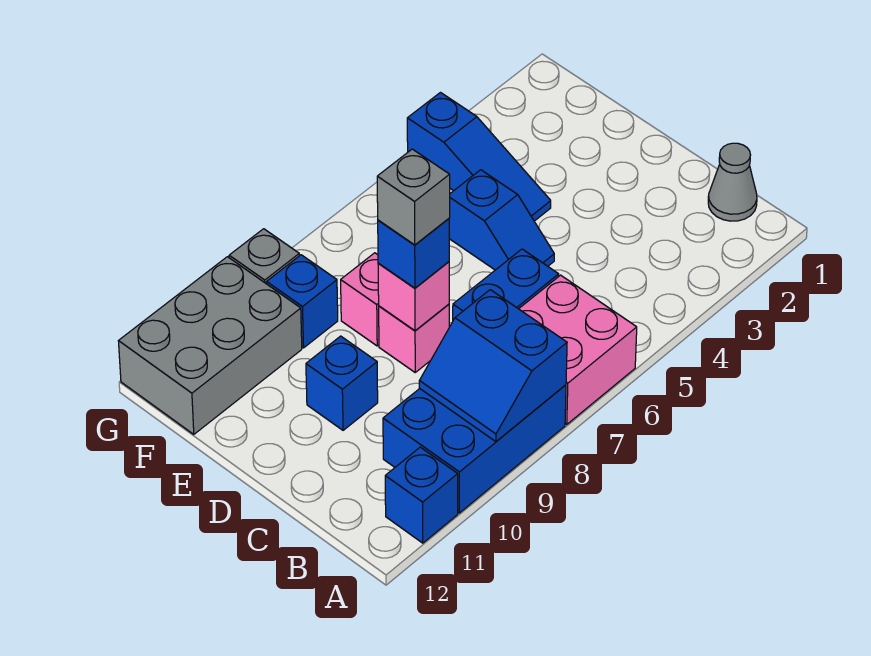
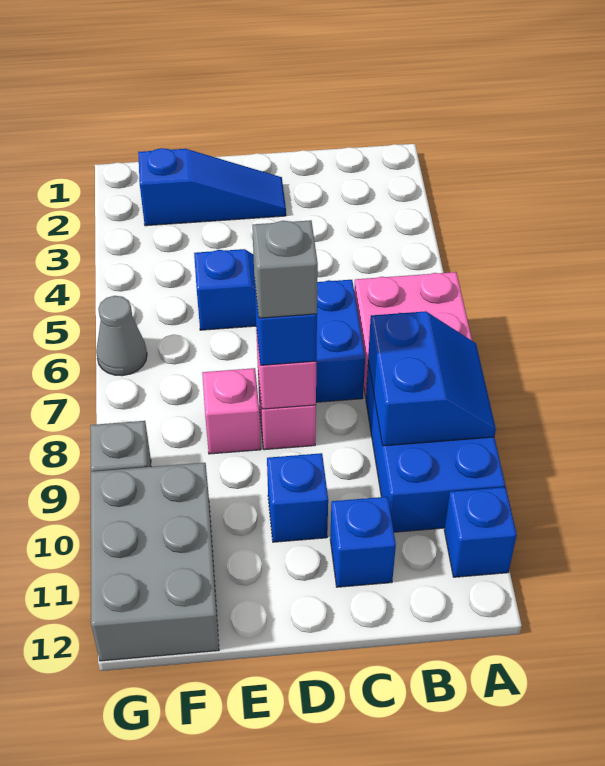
blue slope A8:B9 level 2 top 8 -> blue slope A8:B9 level 2 top B
grey cone B1 level 1 -> grey cone G6 level 1
blue slope E4:G4 level 1 top G -> blue slope D2:F2 level 1 top F
blue brick F9 level 1 -> blue brick C11 level 1

